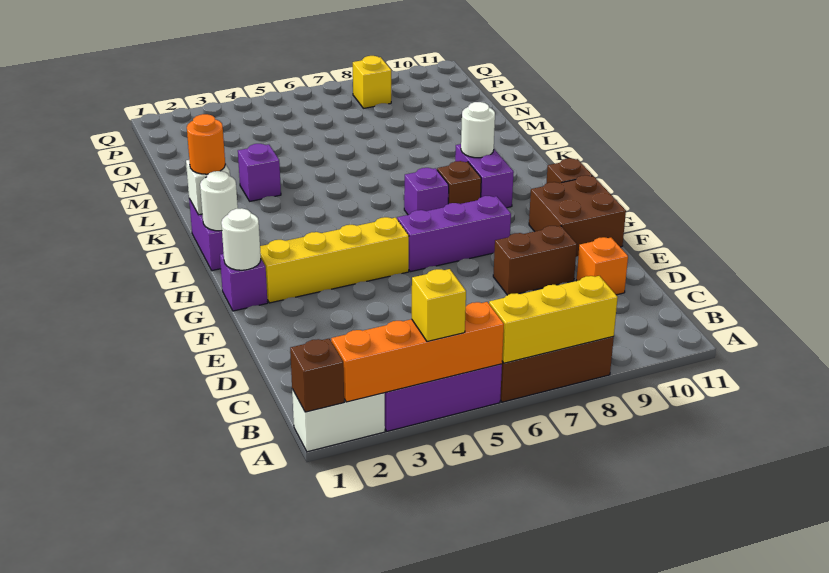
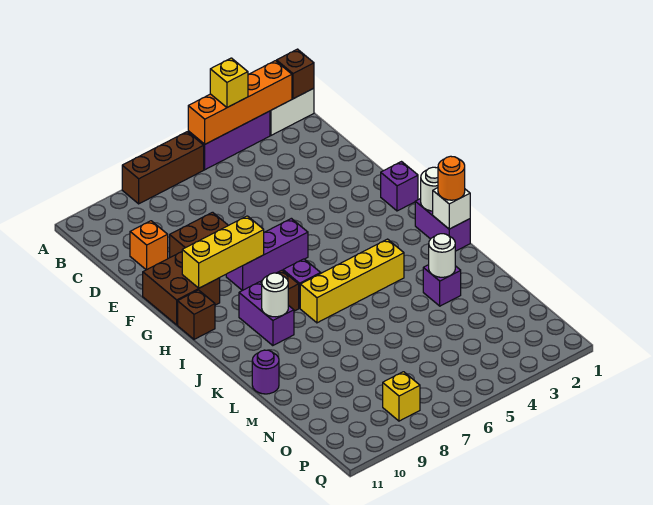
yellow brick A6:A8 level 2 -> yellow brick G8:G10 level 2
white round brick G1 level 2 -> white round brick L3 level 2
yellow brick G2:G5 level 1 -> yellow brick J4:J7 level 1
none -> purple round brick L11 level 1

